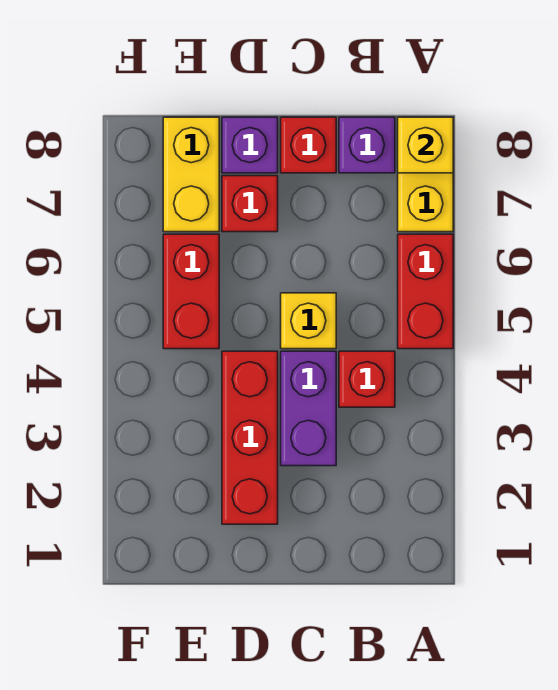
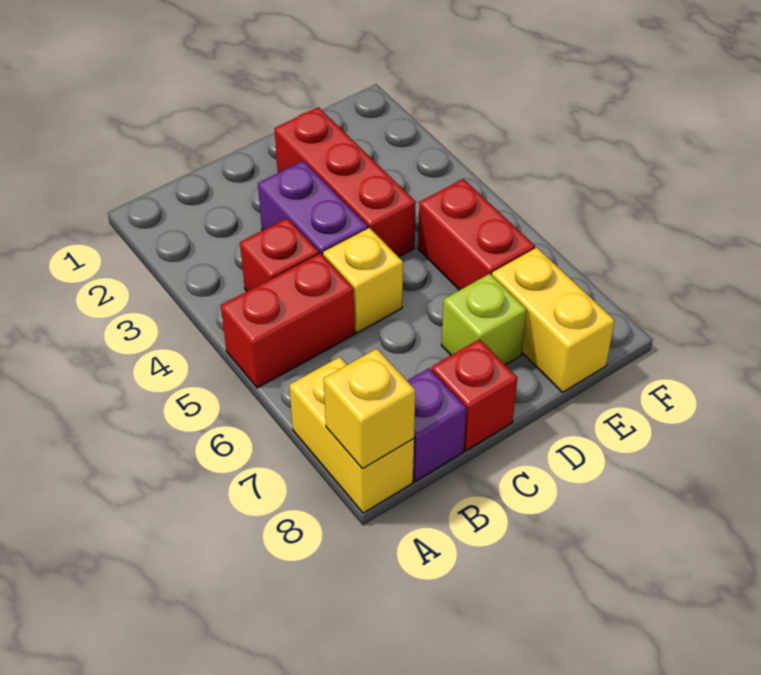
red brick A5:A6 level 1 -> red brick A5:B5 level 1
red brick D7 level 1 -> lime brick D7 level 1
purple brick D8 level 1 -> none

